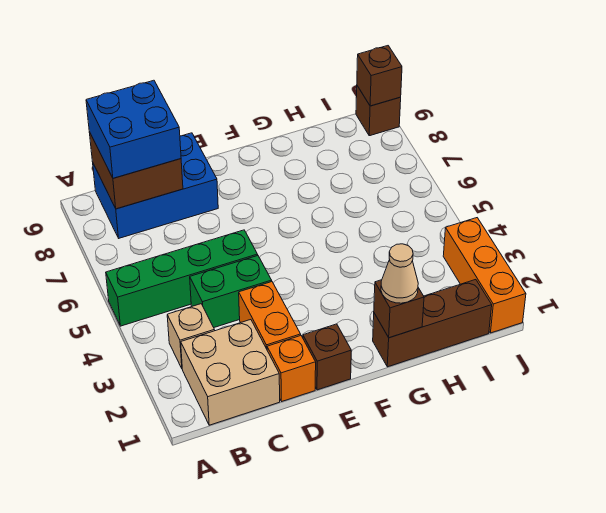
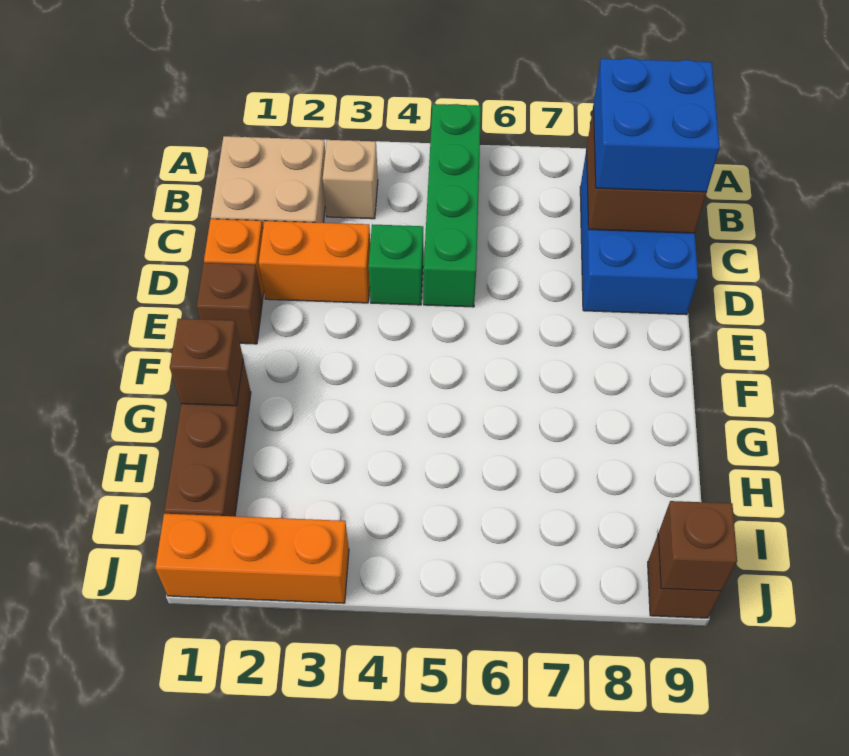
green brick C4:D4 level 1 -> green brick D4 level 1
tan cone G1 level 3 -> none

